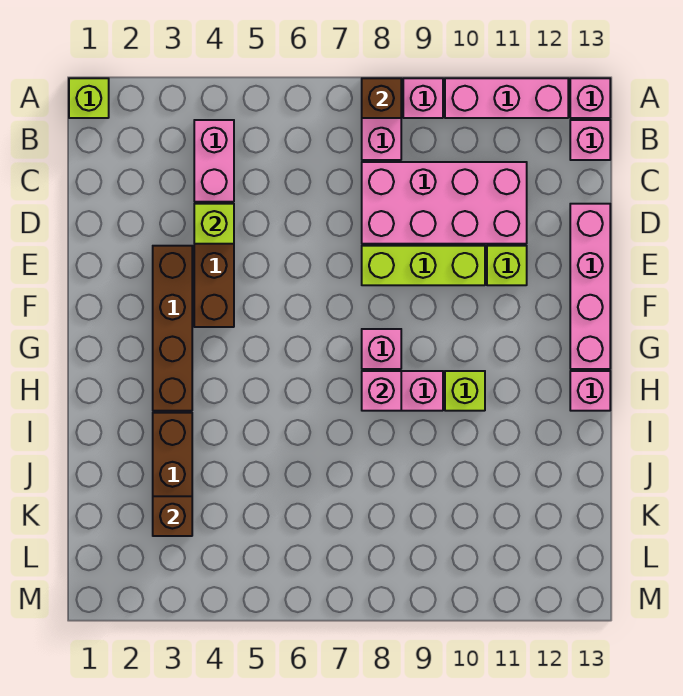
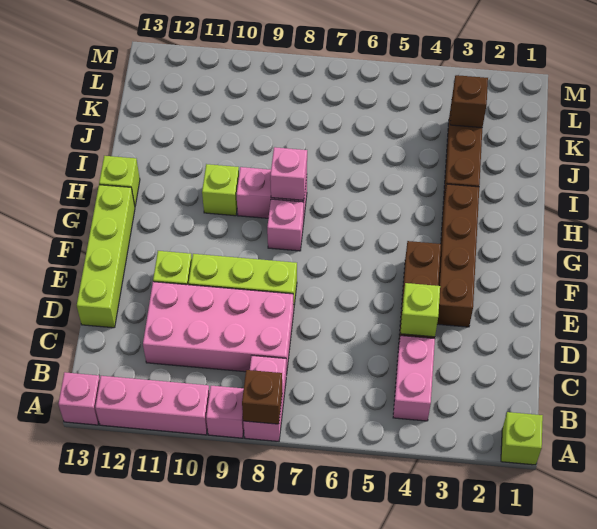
pink brick B13 level 1 -> none
pink brick D13:G13 level 1 -> lime brick D13:G13 level 1
pink brick H13 level 1 -> lime brick H13 level 1

